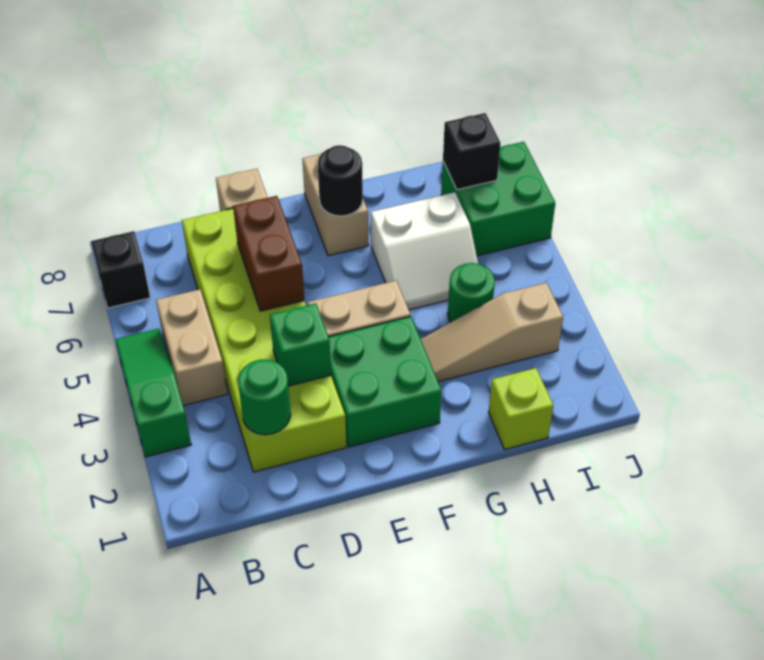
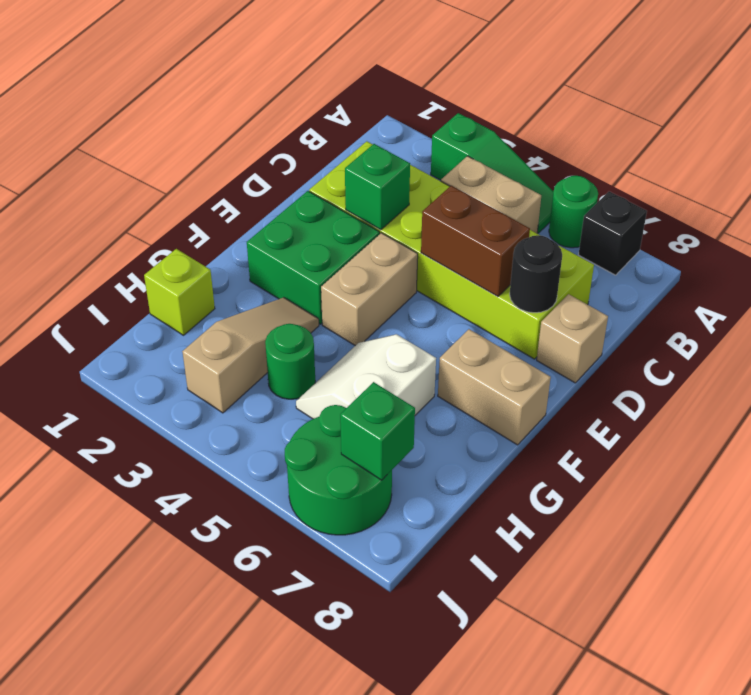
green round brick C2 level 2 -> green round brick A6 level 1
black round brick F7 level 2 -> black round brick D7 level 2
green brick I6:J7 level 1 -> green round brick I6:J7 level 1
black brick I7 level 2 -> green brick I7 level 2

